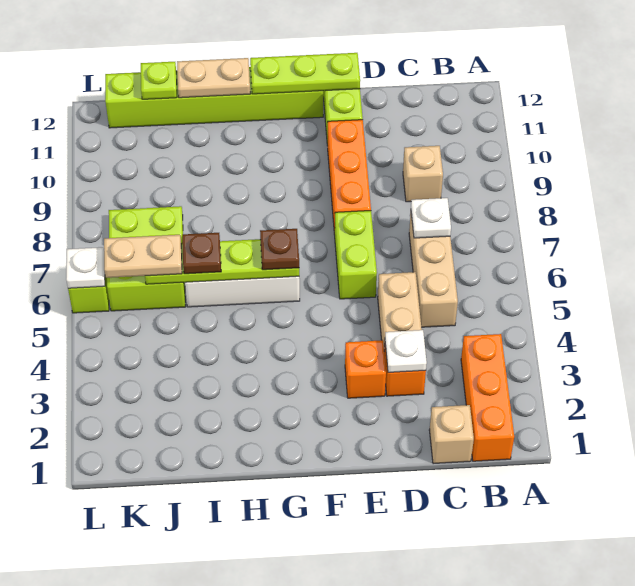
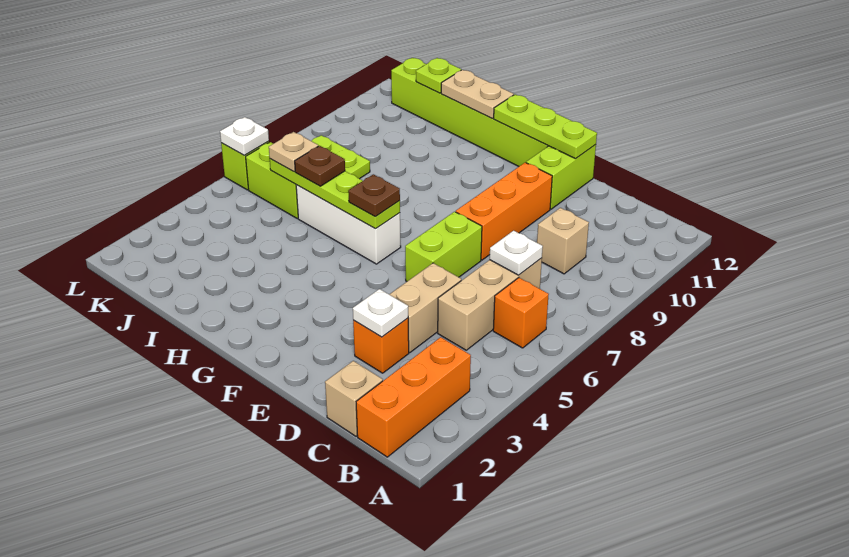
orange brick E3 level 1 -> orange brick B6 level 1
tan plate J6:K6 level 3 -> tan plate J6 level 3

